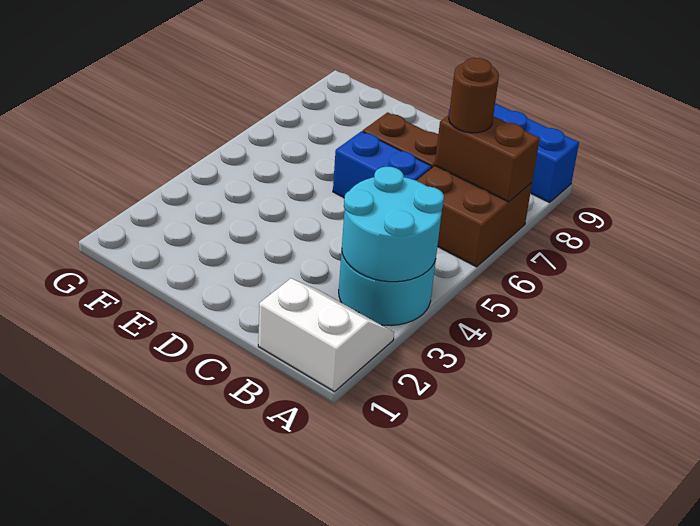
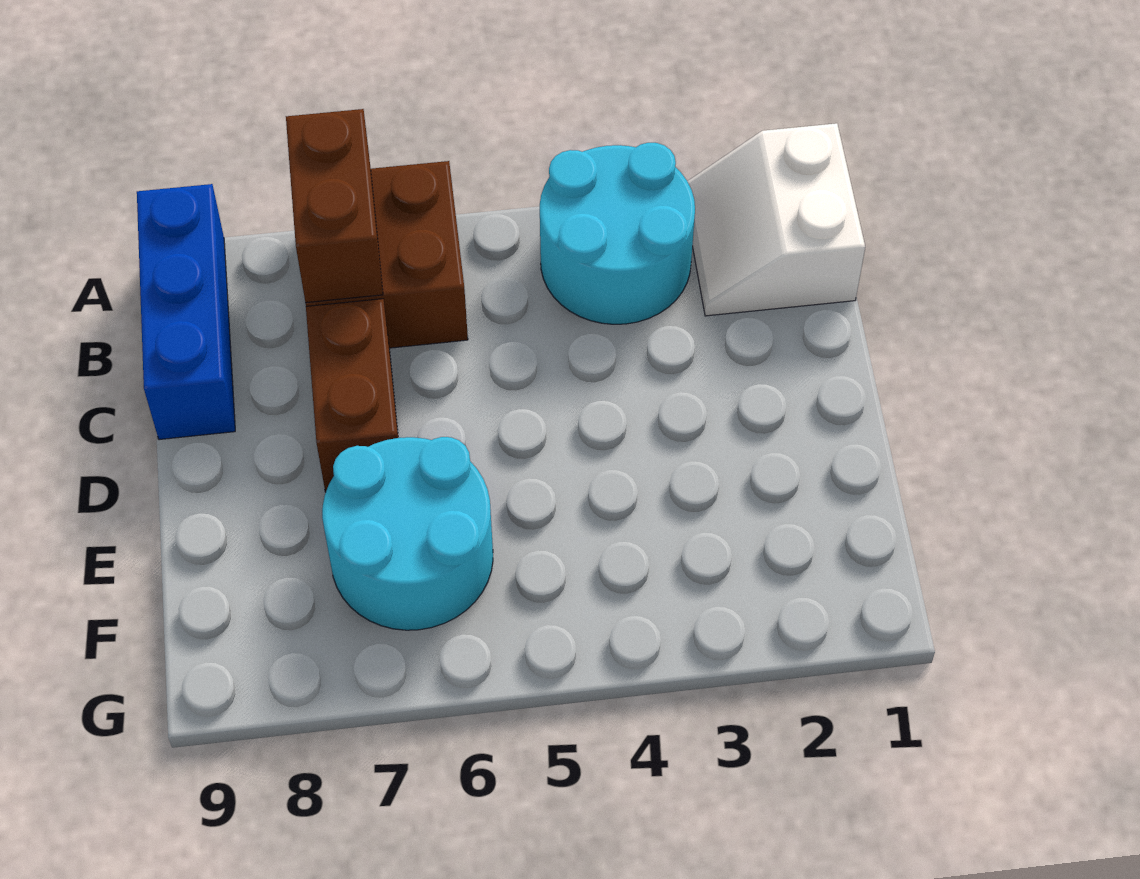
cyan round brick A3:B4 level 2 -> cyan round brick E6:F7 level 1
brown round brick B7 level 3 -> none
blue brick C6:D6 level 1 -> none

